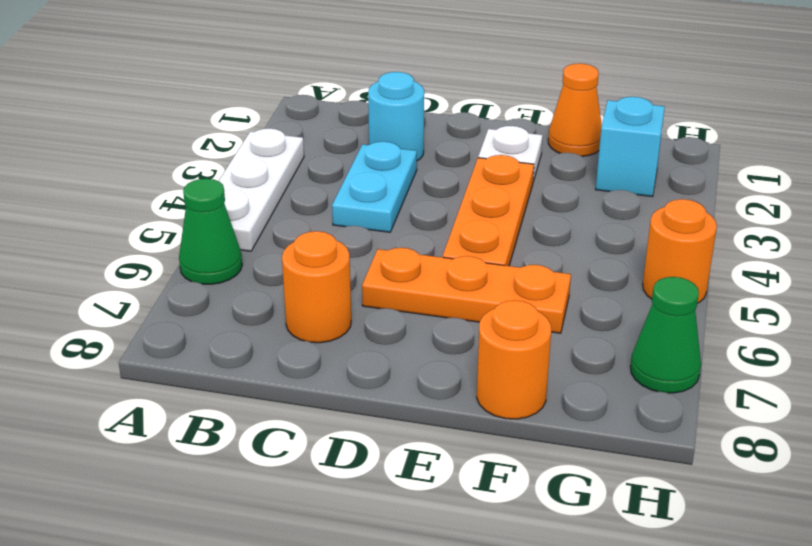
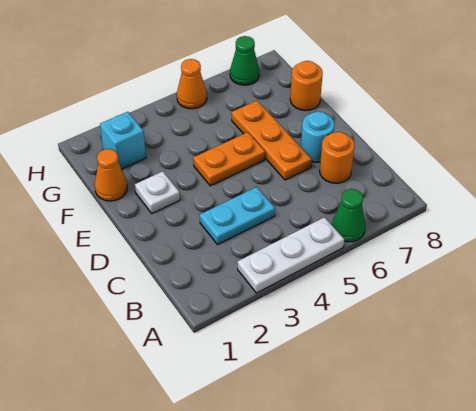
cyan round brick C2 level 1 -> cyan round brick D7 level 1
orange plate E3:E5 level 1 -> orange plate E4:E5 level 1
orange round brick H5 level 1 -> orange cone H5 level 1

